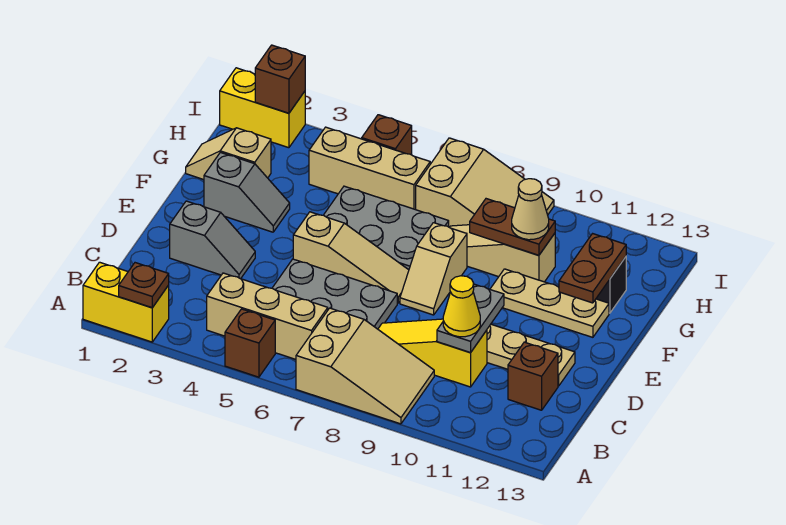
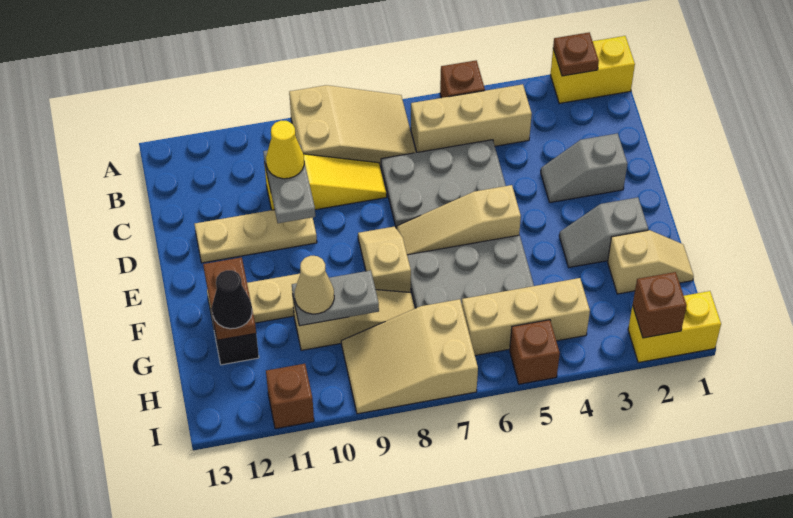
tan slope A7:B9 level 1 top 7 -> tan slope A7:B9 level 1 top 9
brown brick C12 level 1 -> brown brick I11 level 1
brown plate G9:G10 level 2 -> grey plate G9:G10 level 2
none -> black cone G12 level 3

